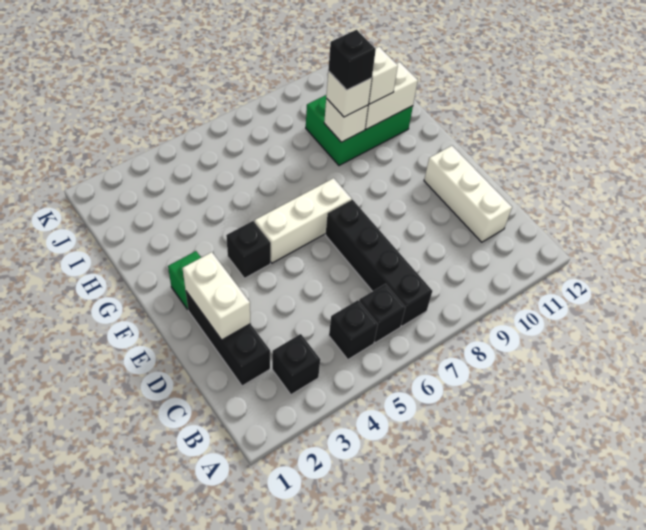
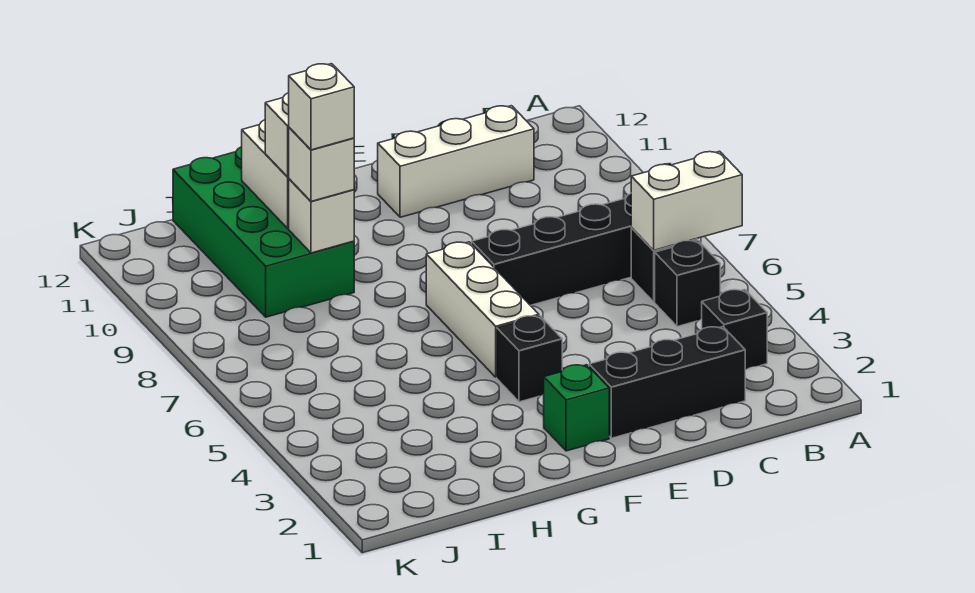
white brick D2:E2 level 2 -> white brick A6:B6 level 2
green brick H9:I11 level 1 -> green brick H9:I12 level 1
black brick H9 level 4 -> white brick H9 level 4

